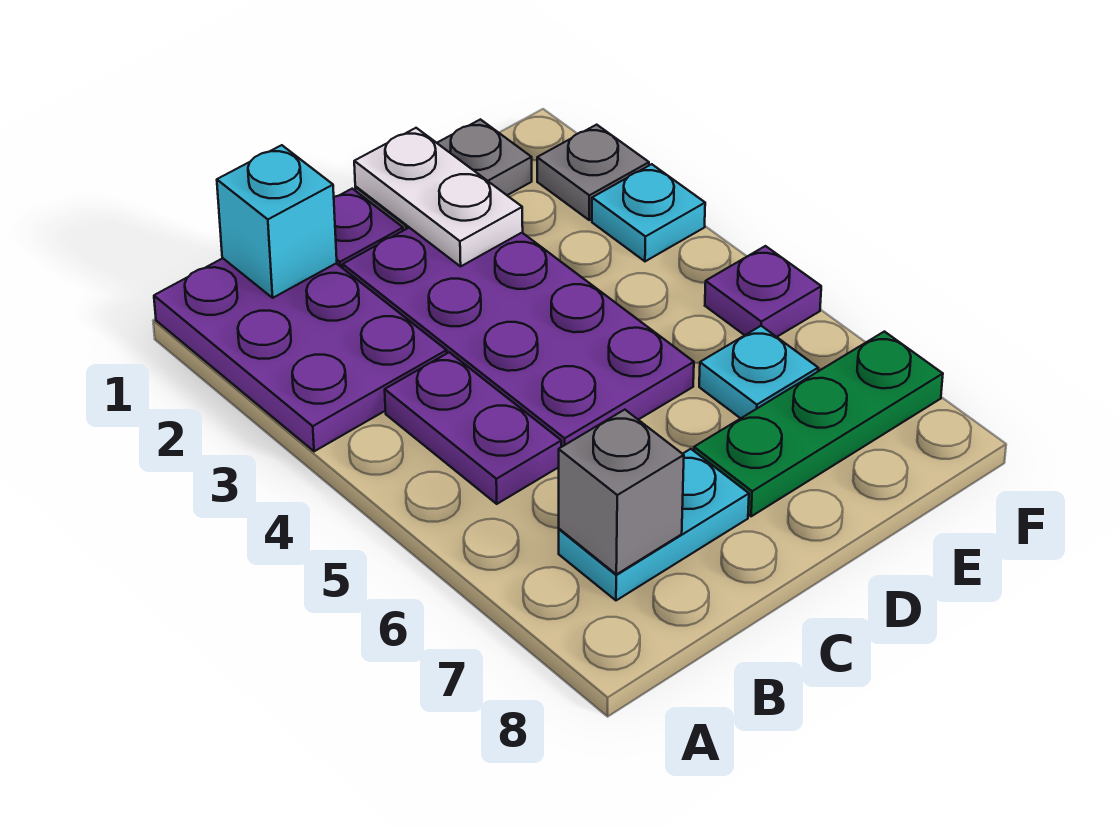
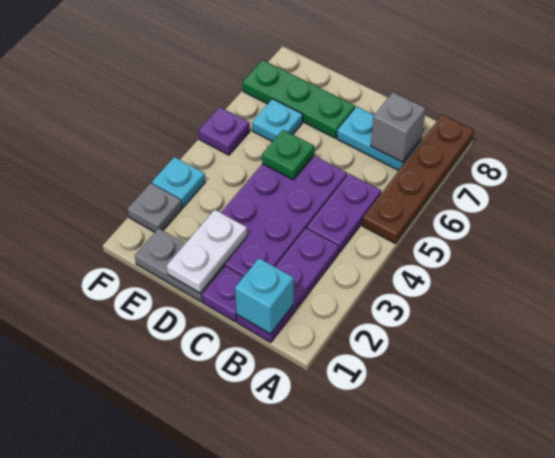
purple plate A1:B3 level 1 -> purple plate B1:B3 level 1
none -> brown plate A5:A8 level 1
none -> green plate D5 level 2

